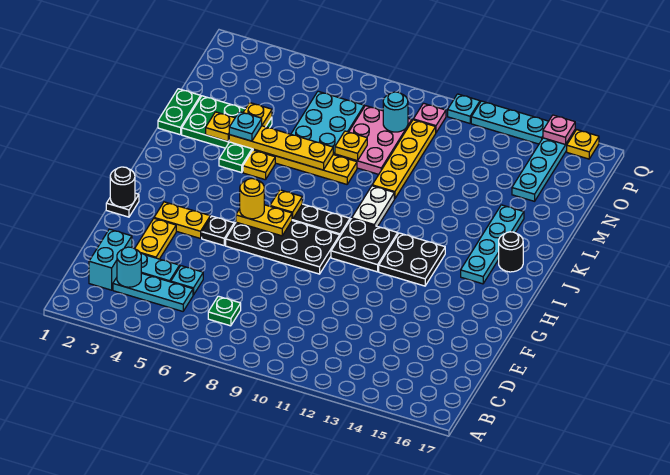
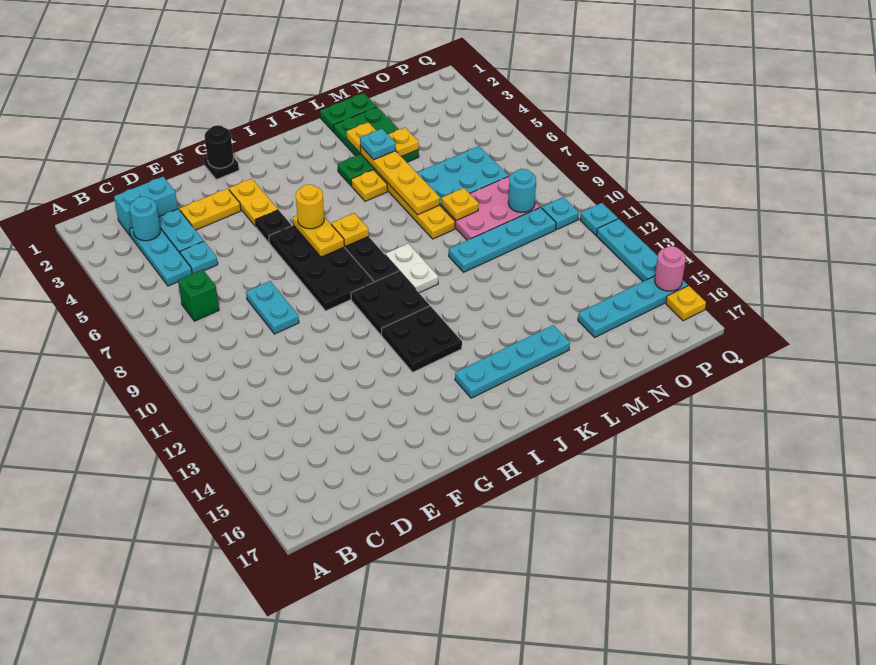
green plate C7 level 1 -> green brick C7 level 1
none -> cyan plate E8:E9 level 1
white plate J10:K10 level 1 -> white plate J9:J10 level 1
black round brick J16 level 1 -> none
yellow plate L10:O10 level 1 -> cyan plate L10:O10 level 1
pink plate P10 level 1 -> cyan plate P10 level 1
pink plate Q15 level 2 -> pink round brick Q15 level 2

